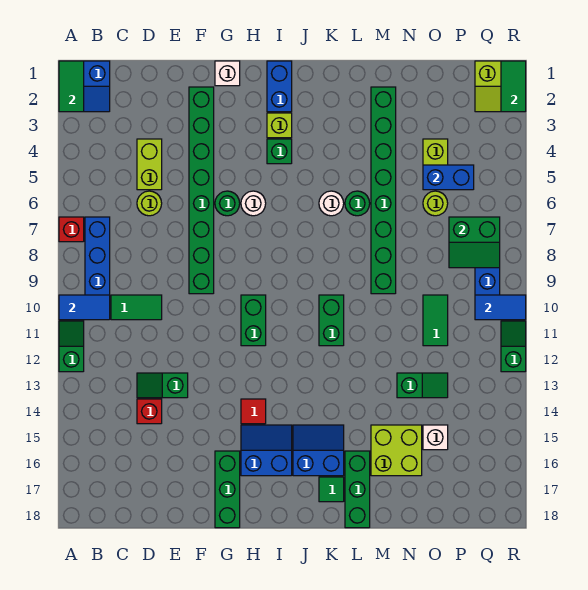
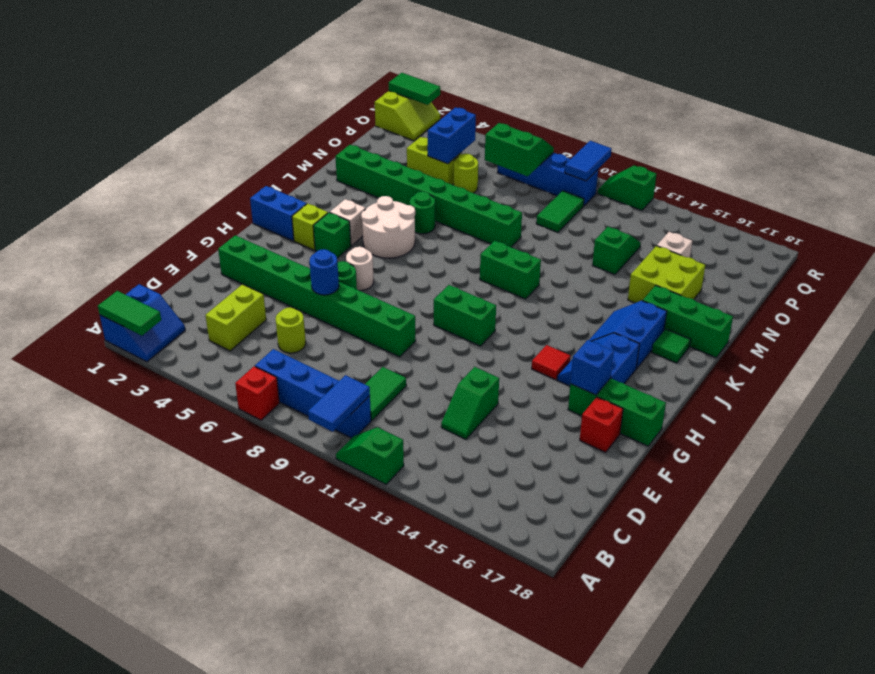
lime brick D4:D5 level 1 -> lime brick C4:D4 level 1
red brick D14 level 1 -> red brick F17 level 1
none -> blue round brick F6 level 2
white brick G1 level 1 -> white brick J4 level 1
none -> blue brick G16 level 2
white round brick K6 level 1 -> white round brick J5:K6 level 1
green tile O10:O11 level 1 -> green tile O10:P10 level 1
green slope P7:Q8 level 2 top 7 -> green slope P7:Q8 level 2 top P

